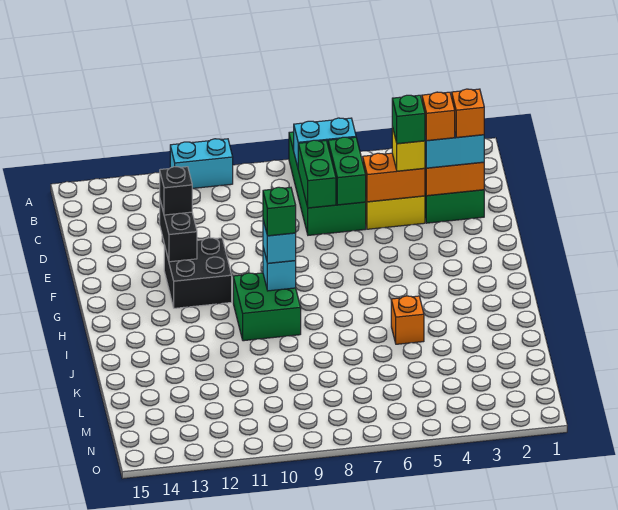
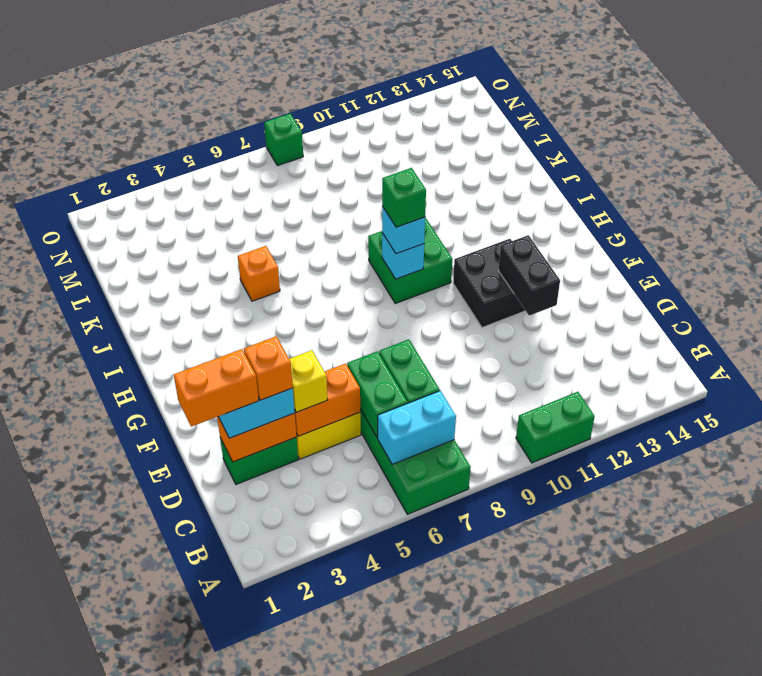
cyan brick A10:A11 level 1 -> green brick A10:A11 level 1
orange brick D2 level 4 -> orange brick D1:D2 level 4
green brick D4 level 4 -> green brick O8 level 1
black brick E12 level 3 -> none

